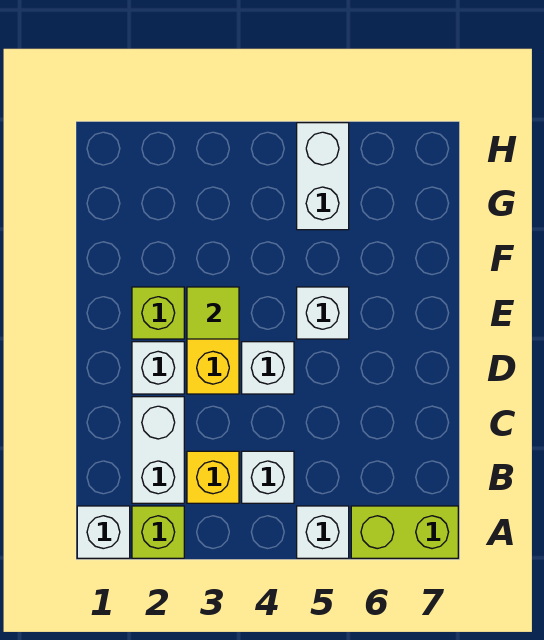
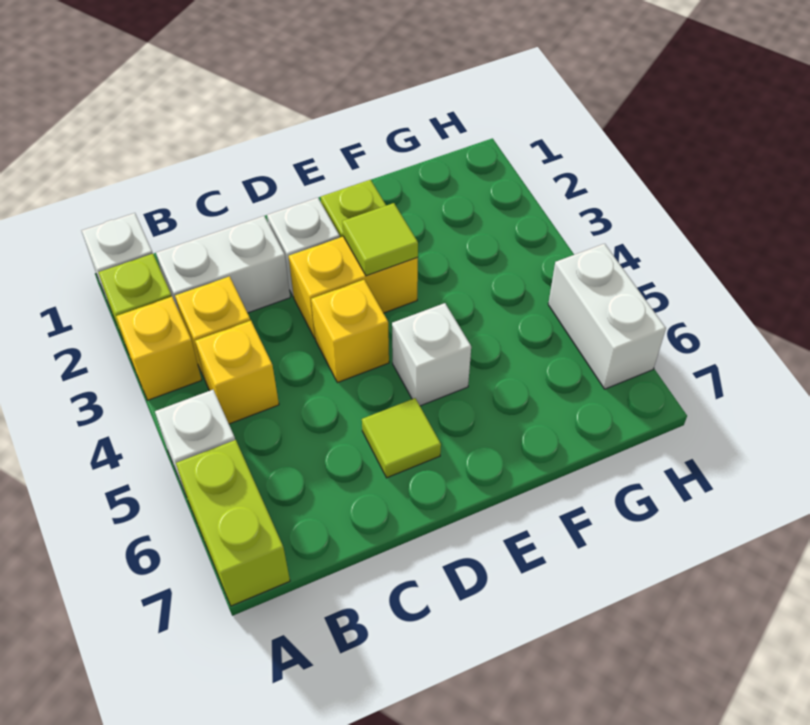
none -> yellow brick A3 level 1
white brick B4 level 1 -> yellow brick B4 level 1
white brick D4 level 1 -> yellow brick D4 level 1
none -> lime tile D6 level 1
white brick G5:H5 level 1 -> white brick H5:H6 level 1

